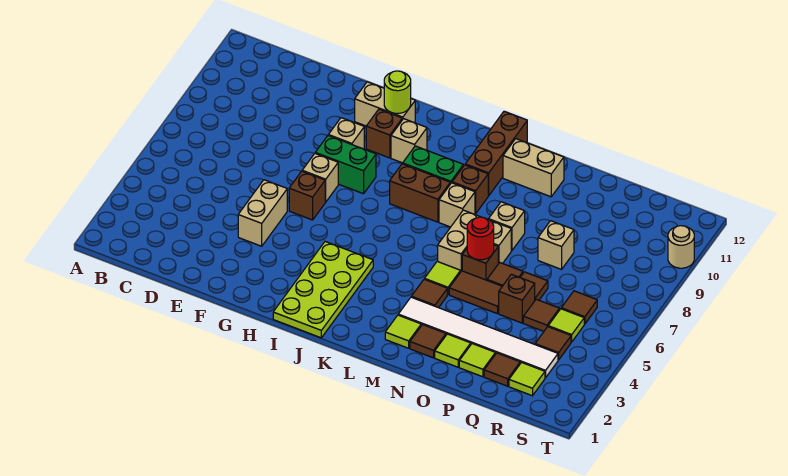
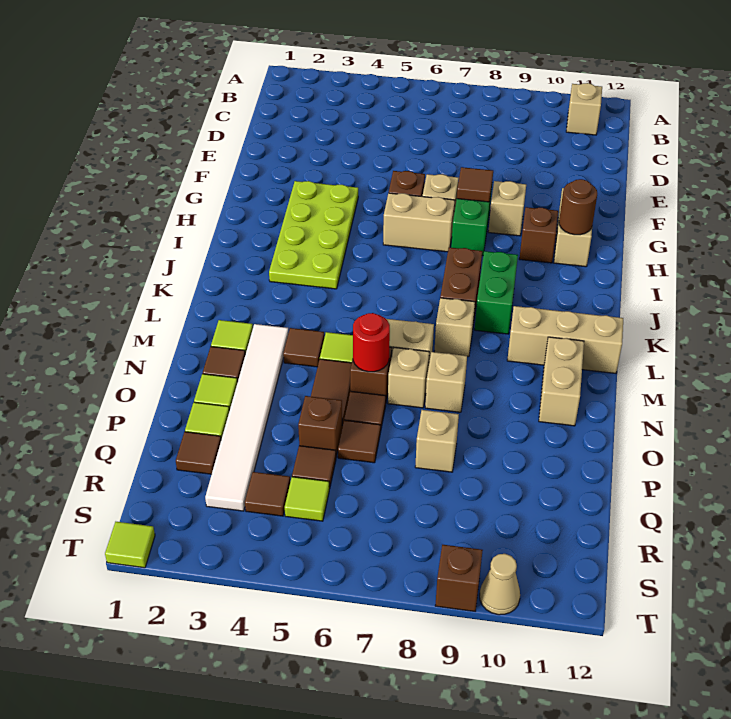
tan brick F4:F5 level 1 -> tan brick H6:H7 level 1
lime round brick H11 level 2 -> brown round brick H11 level 2
lime plate I1:J4 level 1 -> lime plate G3:J4 level 1
tan brick I10 level 1 -> tan brick B11 level 1
brown brick L9 level 1 -> brown brick T9 level 1
brown brick L10:L12 level 1 -> tan brick L10:L12 level 1
lime tile R2 level 1 -> lime tile T1 level 1
brown tile R6 level 1 -> brown tile G8 level 2
tan round brick T10 level 1 -> tan cone T10 level 1

